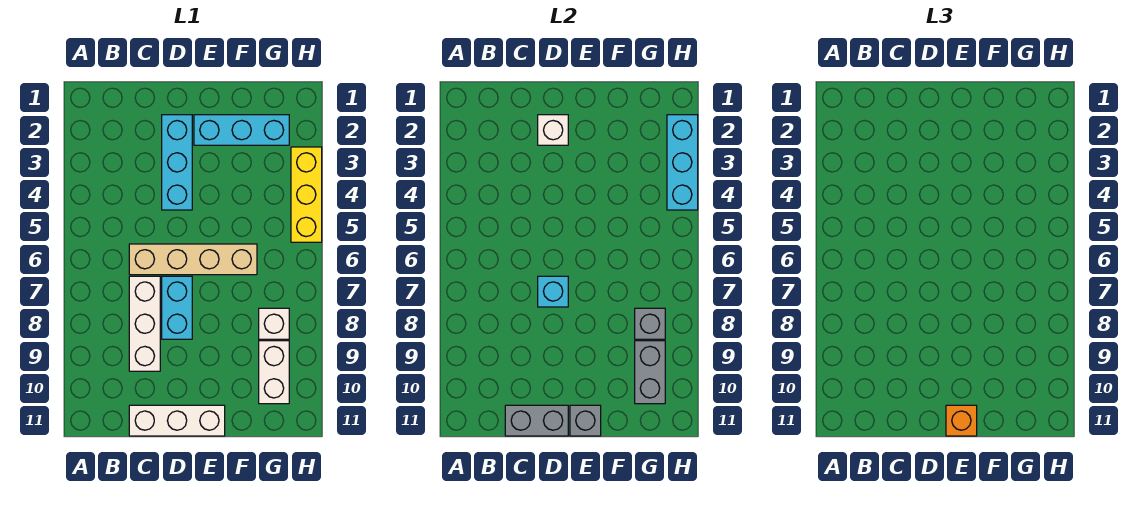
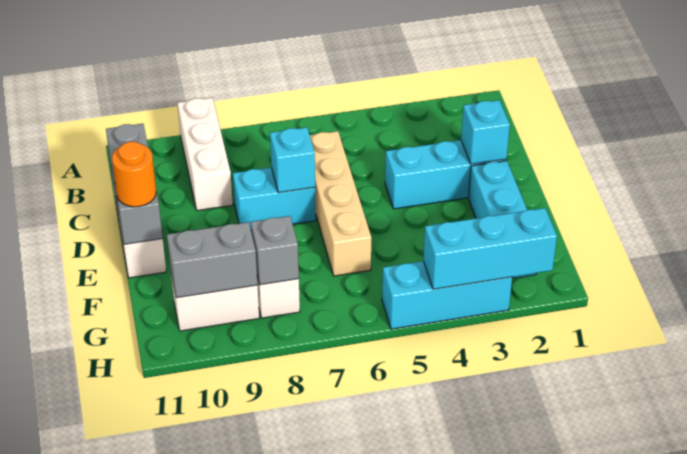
white brick C7:C9 level 1 -> white brick A9:C9 level 1
white brick D2 level 2 -> cyan brick D2 level 2
orange brick E11 level 3 -> orange round brick E11 level 3
yellow brick H3:H5 level 1 -> cyan brick H3:H5 level 1

